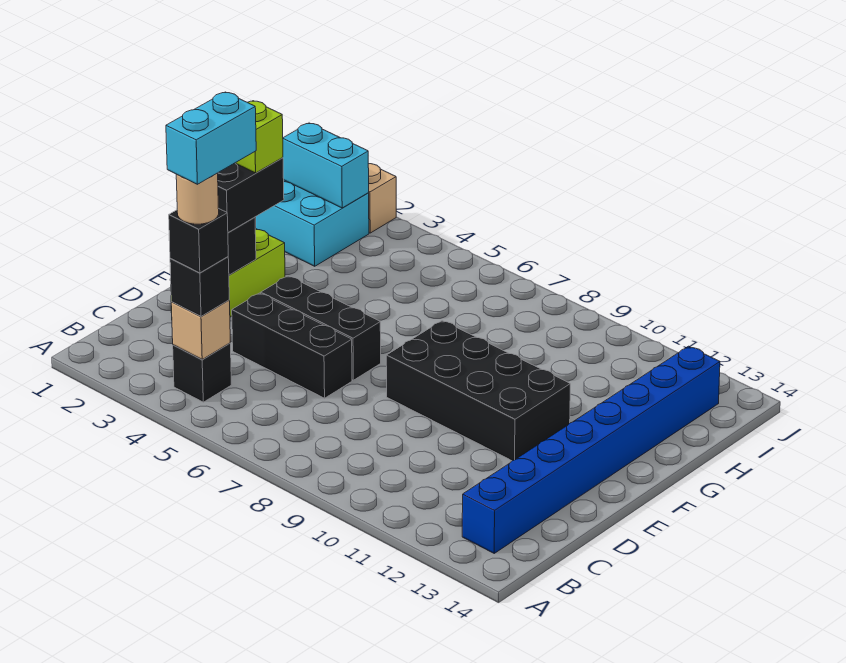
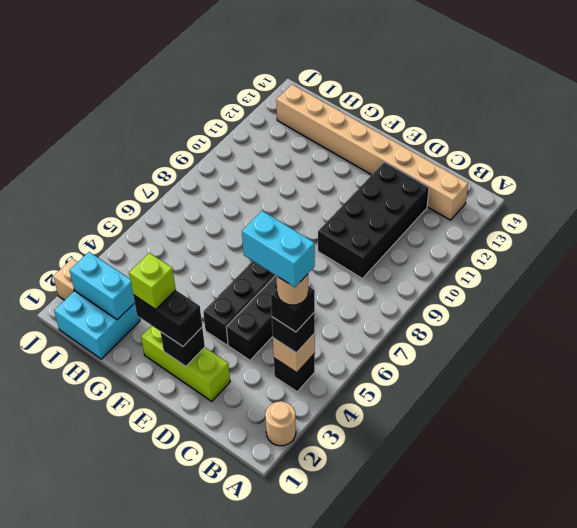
none -> tan round brick A2 level 1
blue brick B13:I13 level 1 -> tan brick B13:I13 level 1
black brick E8:F11 level 1 -> black brick C9:D12 level 1
cyan brick I1:I2 level 2 -> cyan brick H2:I2 level 2

